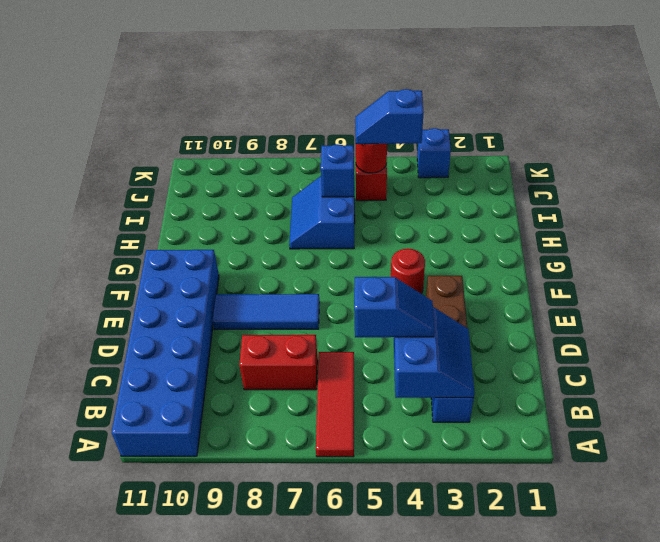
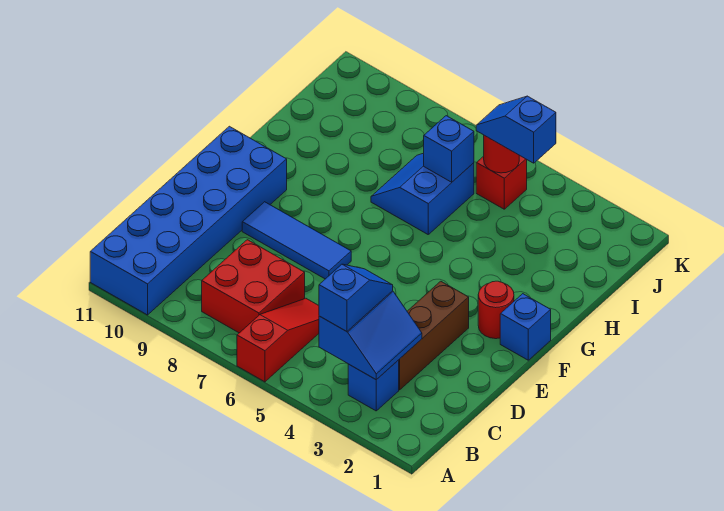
red tile A6:C6 level 1 -> red slope A6:C6 level 1 top A
blue slope C4:C5 level 3 top 5 -> blue slope B4:C4 level 3 top B
red brick C7:C8 level 1 -> red brick B7:C8 level 1
red round brick F4 level 1 -> red round brick F2 level 1
blue brick K3 level 1 -> blue brick F1 level 1

